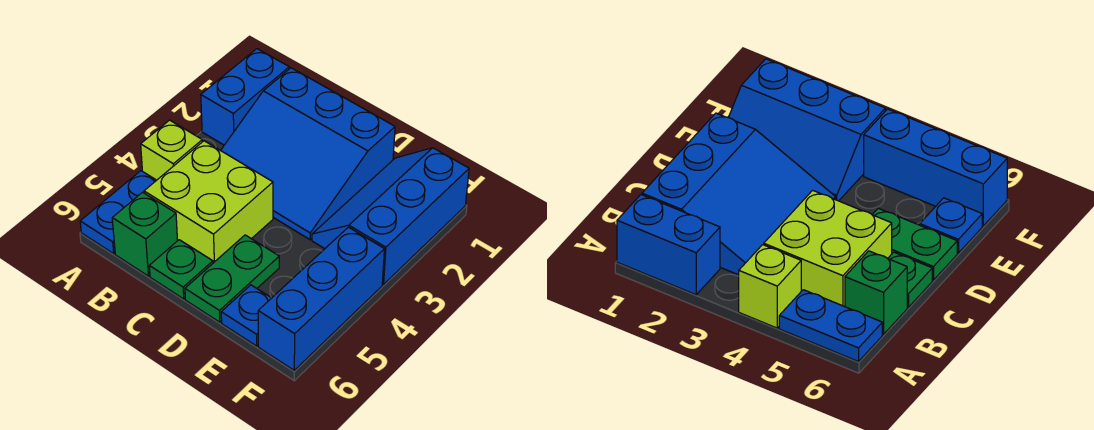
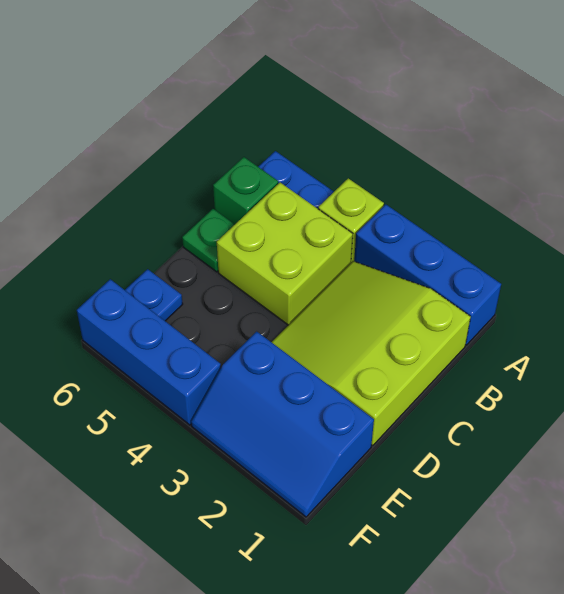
blue brick A1:A2 level 1 -> blue brick A1:A3 level 1
blue slope B1:D3 level 1 top 1 -> lime slope B1:D3 level 1 top 1
green plate D5:D6 level 1 -> none
blue slope E1:F3 level 1 top F -> blue slope E1:F3 level 1 top E

